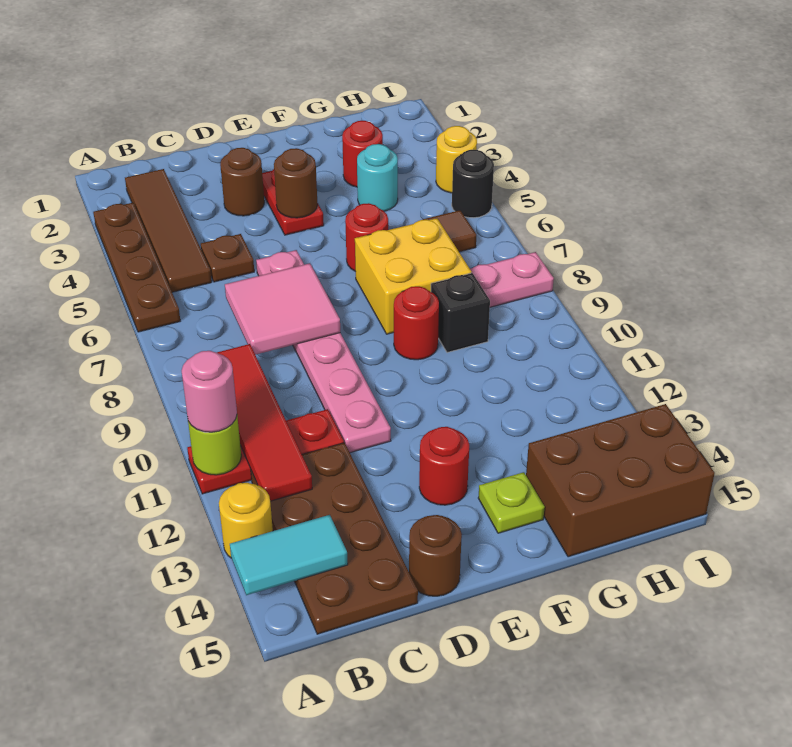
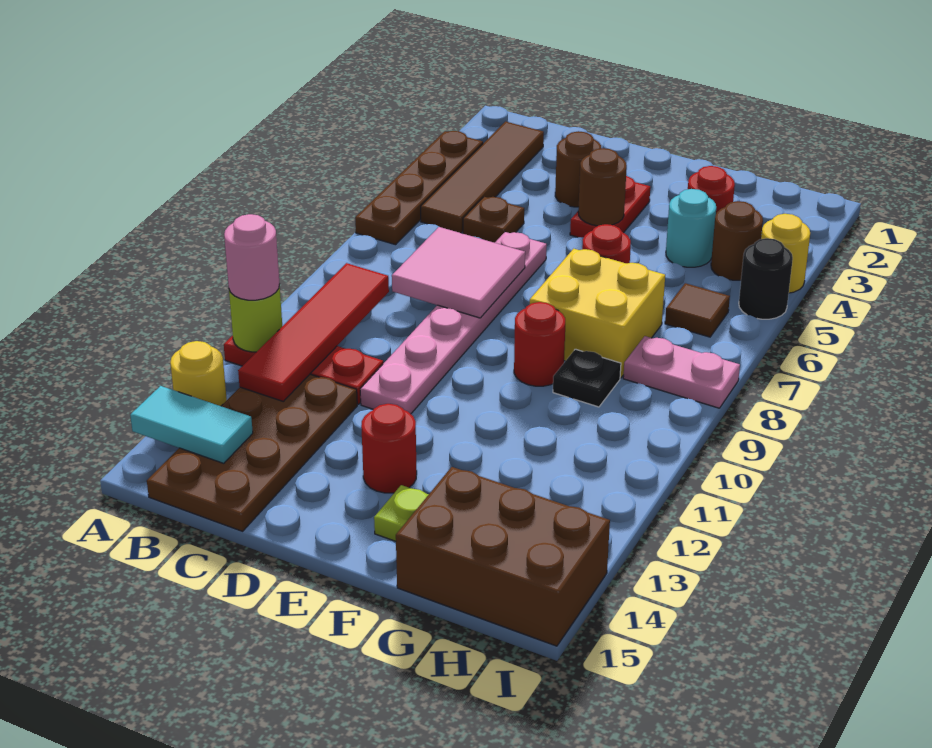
brown round brick D15 level 1 -> brown round brick H4 level 1
black brick G9 level 1 -> black plate G9 level 1

